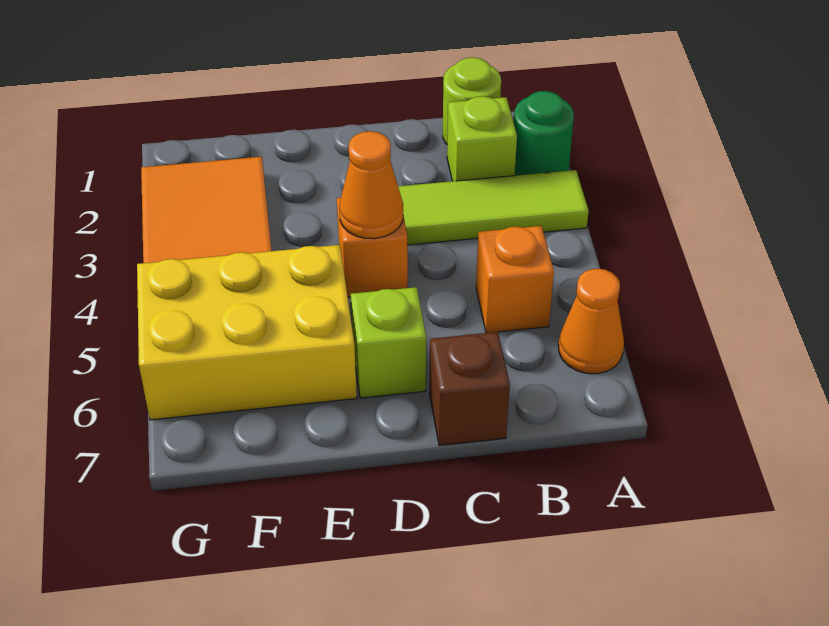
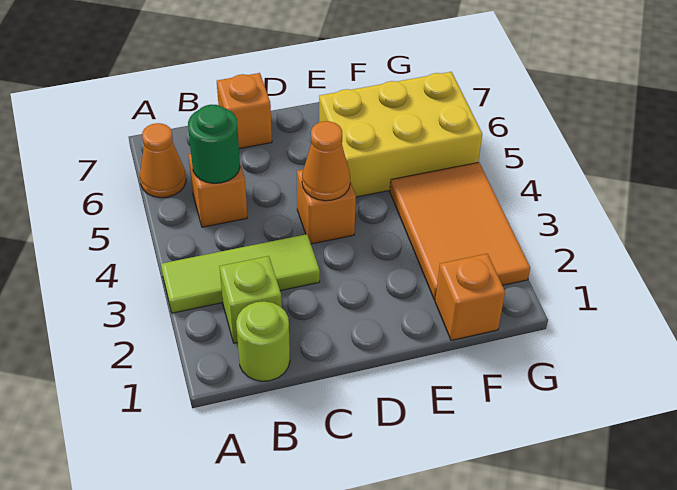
green round brick A2 level 1 -> green round brick B5 level 2
brown brick C7 level 1 -> orange brick C7 level 1
lime brick D6 level 1 -> none
none -> orange brick F1 level 1

